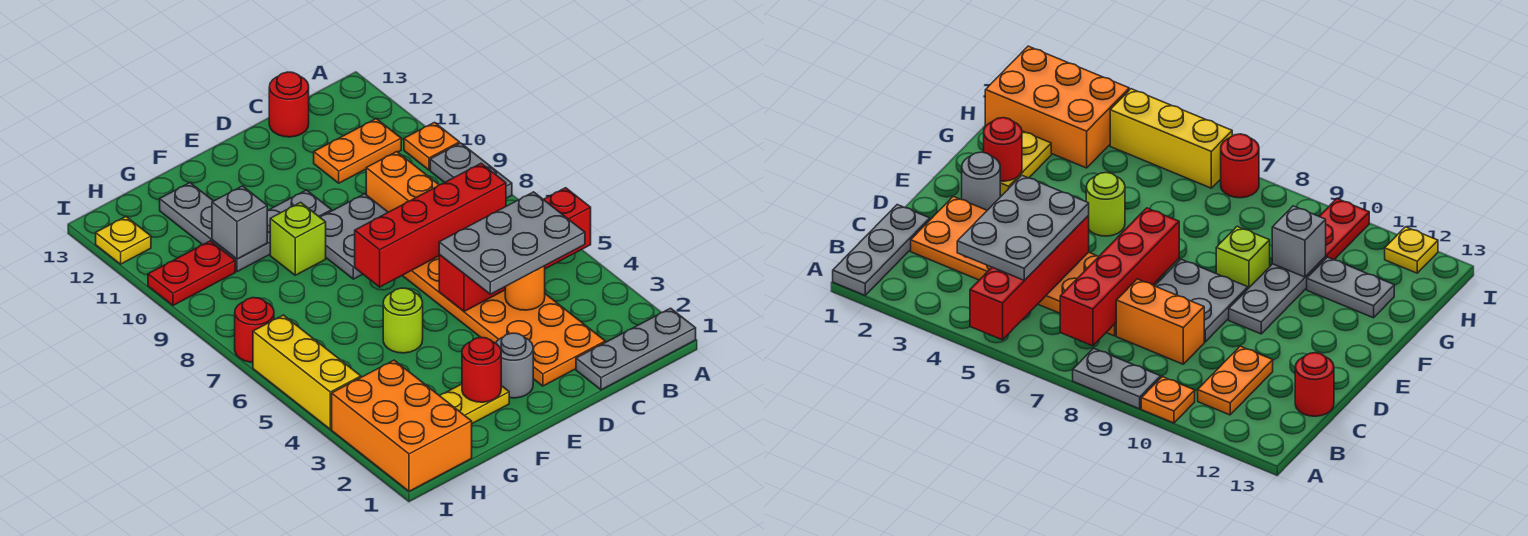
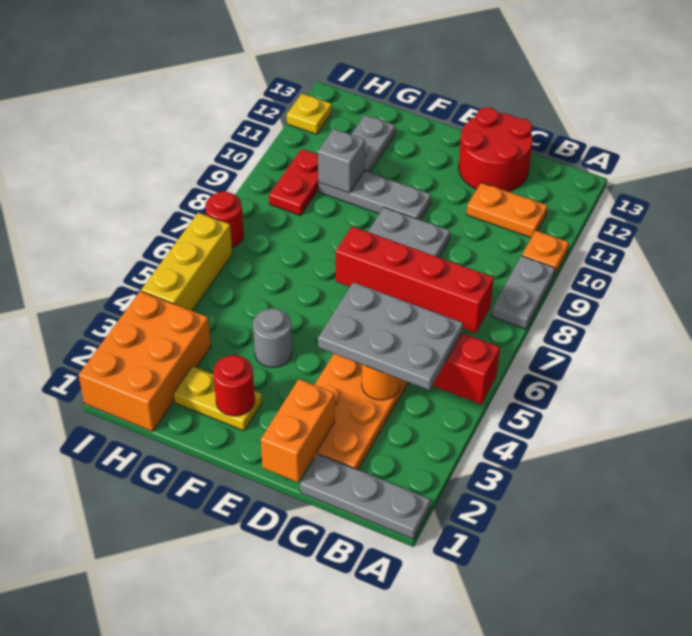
orange brick C8:C9 level 1 -> orange brick D1:D2 level 2
red round brick C13 level 1 -> red round brick C12:D13 level 1
grey round brick E2 level 1 -> grey round brick F4 level 1
lime round brick F5 level 1 -> none
lime brick F9 level 1 -> none
red plate H10:I10 level 1 -> red plate H9:H10 level 1

